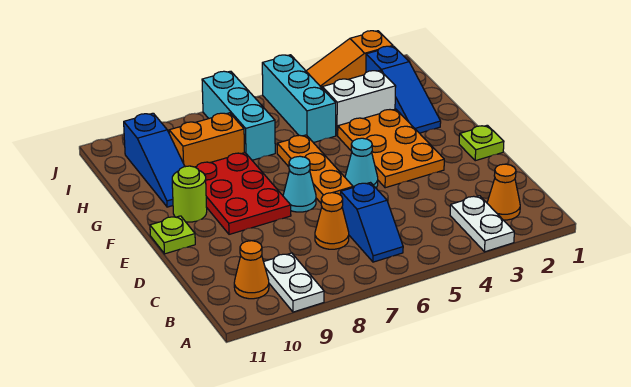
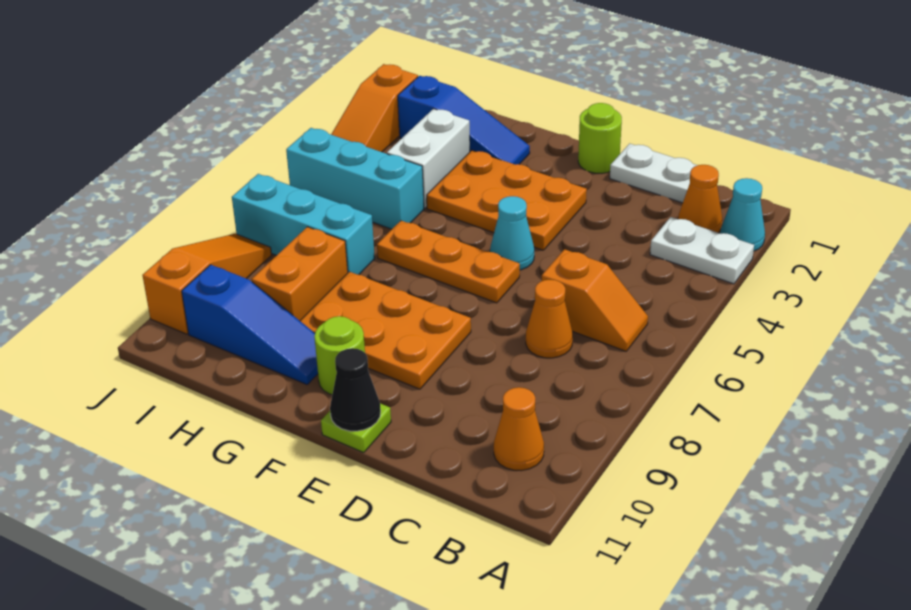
white plate A9:B9 level 1 -> white plate C1:D1 level 1
blue slope B6:C6 level 1 top C -> orange slope B6:C6 level 1 top C
lime plate E1 level 1 -> lime round brick E1 level 1
cyan cone E7 level 1 -> cyan cone A2 level 1
red plate E8:G9 level 1 -> orange plate E8:G9 level 1
none -> black cone E11 level 2
none -> orange slope J8:J10 level 1 top 10

